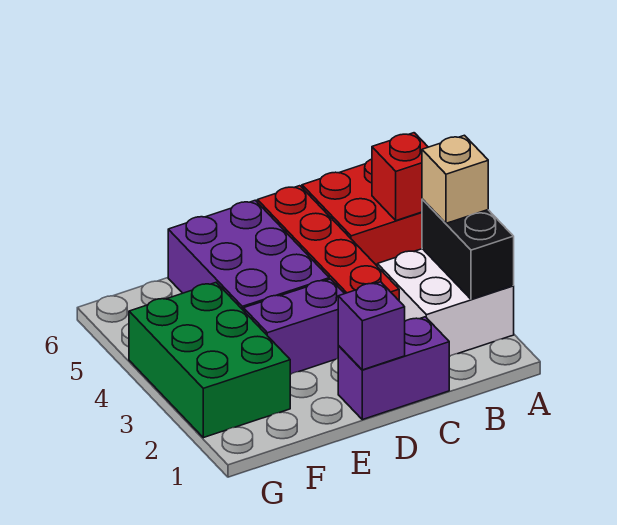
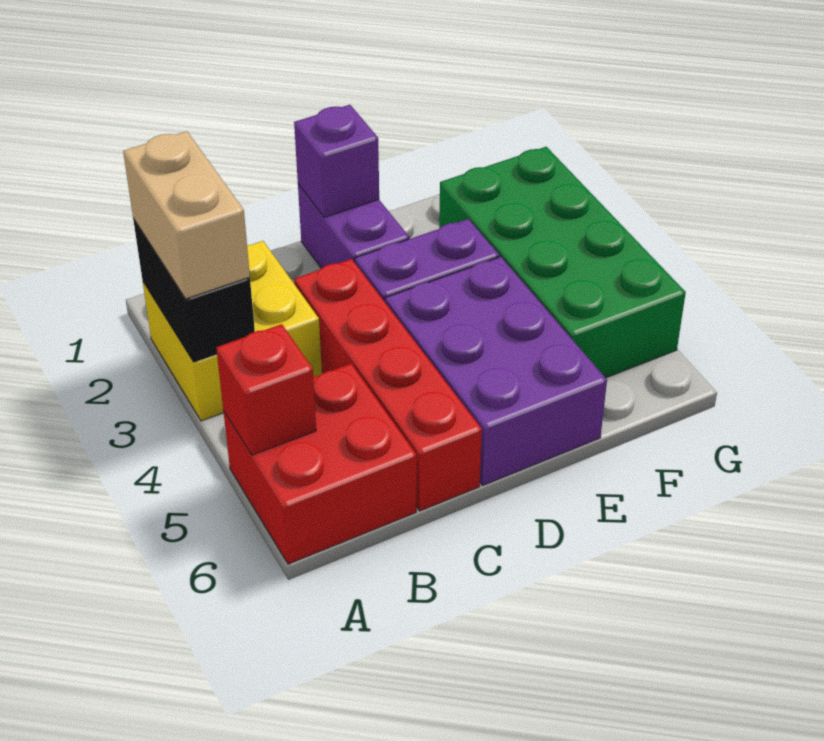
white brick A2:B3 level 1 -> yellow brick A2:B3 level 1
tan brick A3 level 3 -> tan brick A2:A3 level 3
purple brick C1:D1 level 1 -> purple brick D1:D2 level 1
green brick F2:G4 level 1 -> green brick F2:G5 level 1

